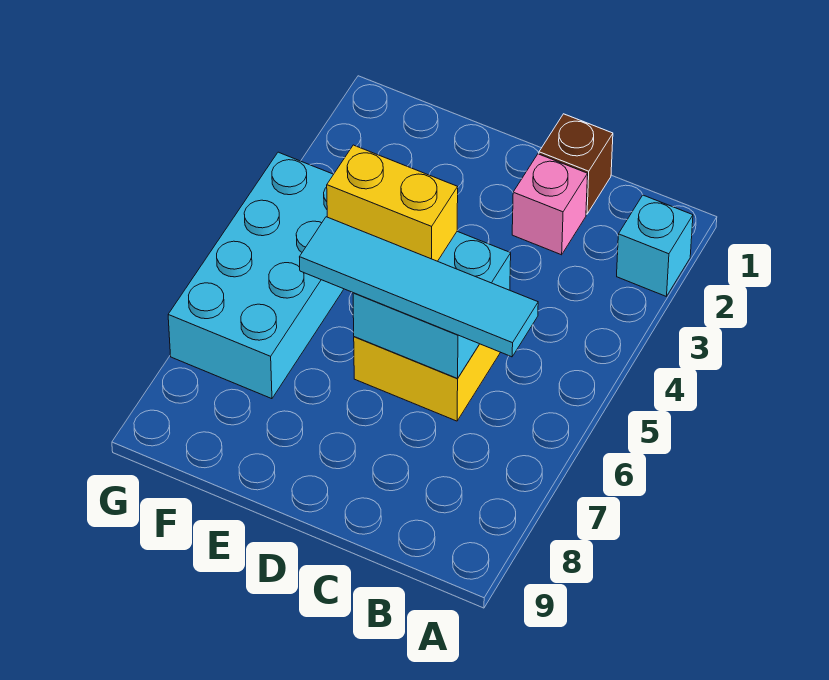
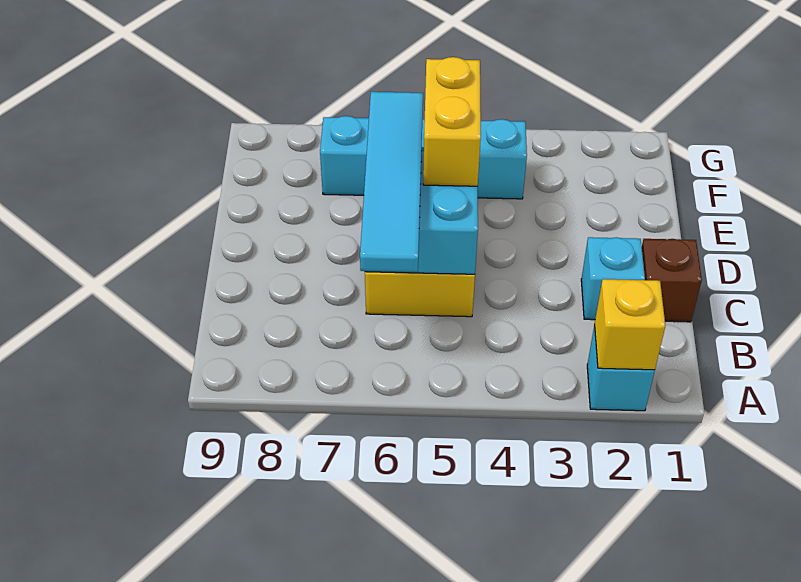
none -> yellow brick A2 level 2
pink brick C2 level 1 -> cyan brick C2 level 1
cyan brick F4:G7 level 1 -> cyan brick F4:F7 level 1

